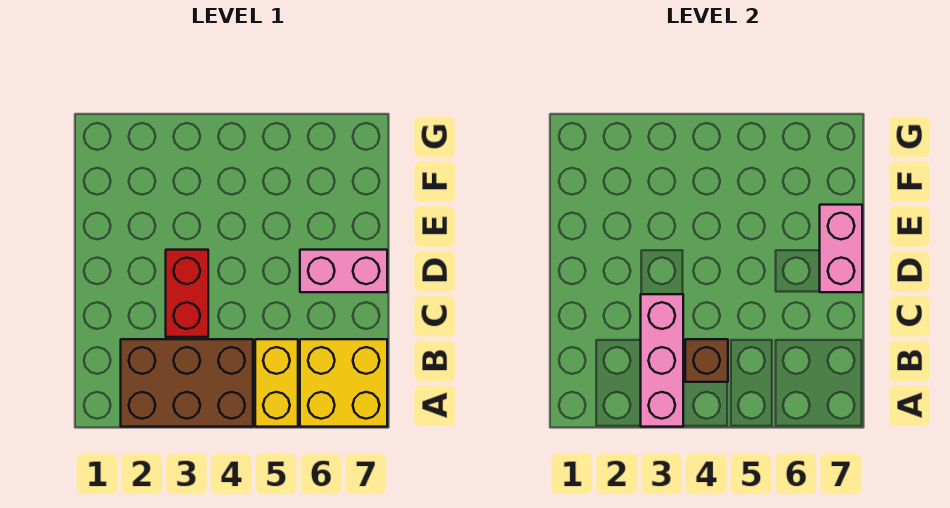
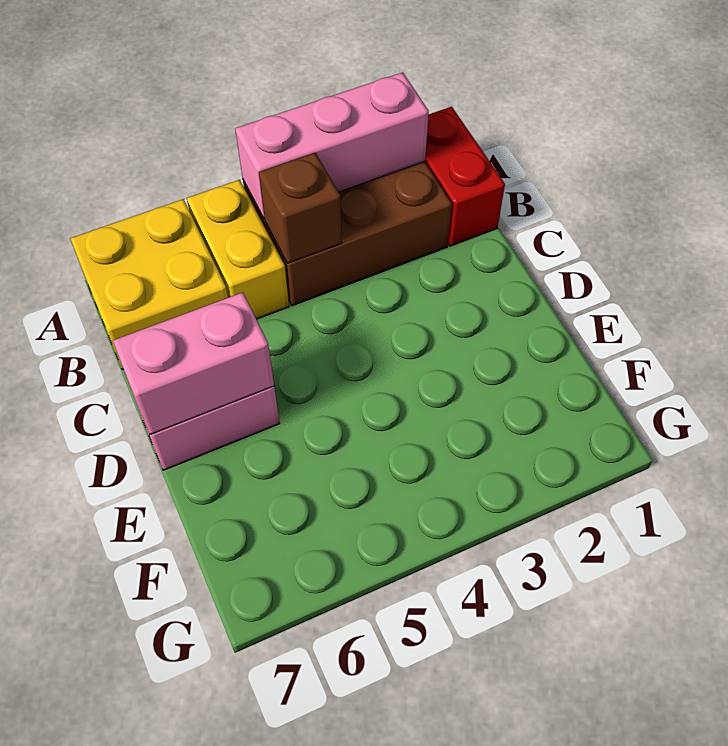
pink brick A3:C3 level 2 -> pink brick A2:A4 level 2
red brick C3:D3 level 1 -> red brick A1:B1 level 1
pink brick D7:E7 level 2 -> pink brick D6:D7 level 2

